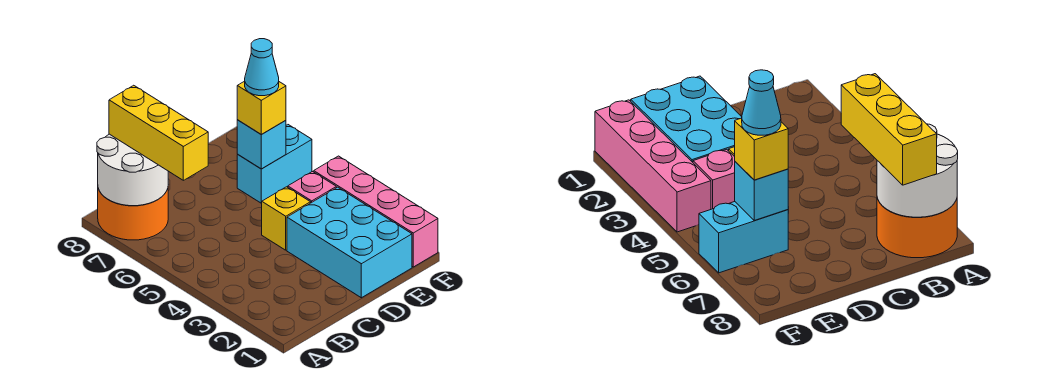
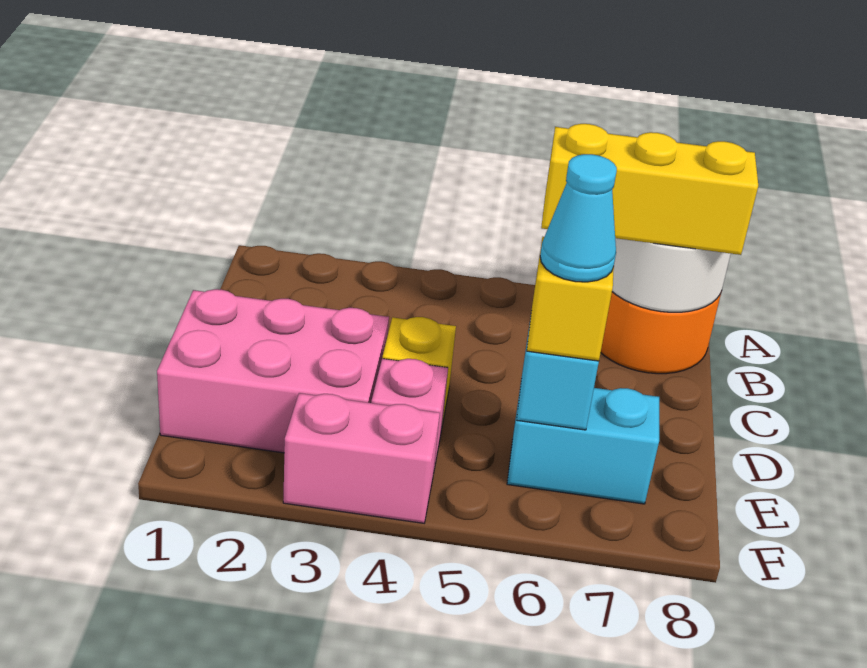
cyan brick D1:E3 level 1 -> pink brick D1:E3 level 1
cyan brick E6:F6 level 1 -> cyan brick E6:E7 level 1
pink brick F1:F4 level 1 -> pink brick F3:F4 level 1

